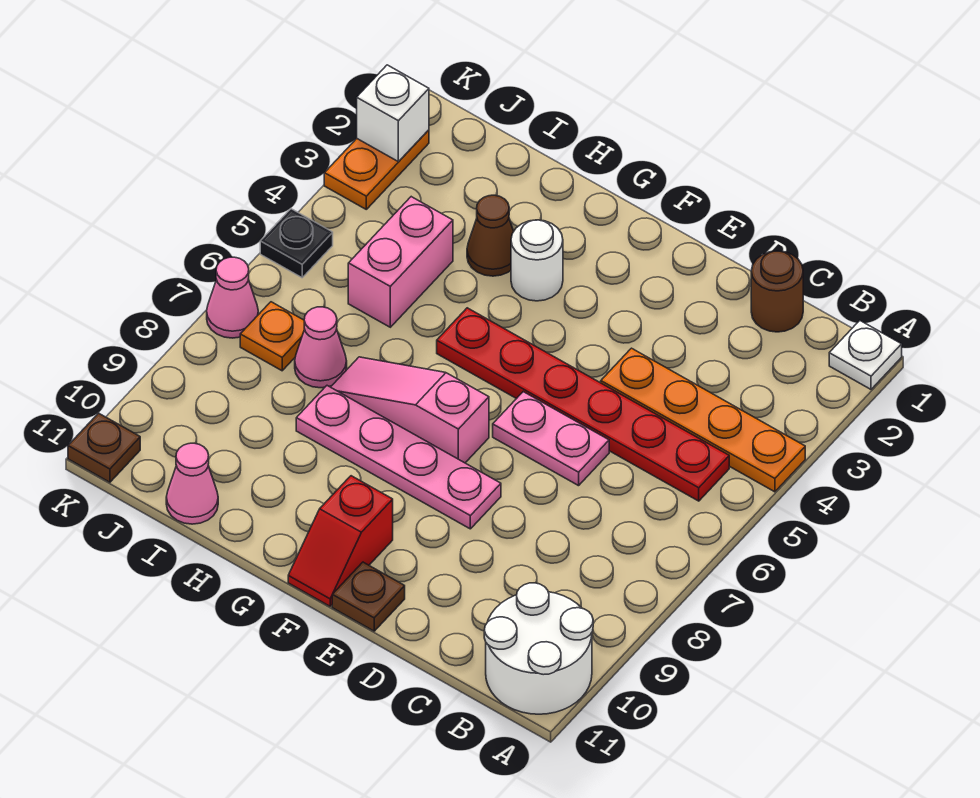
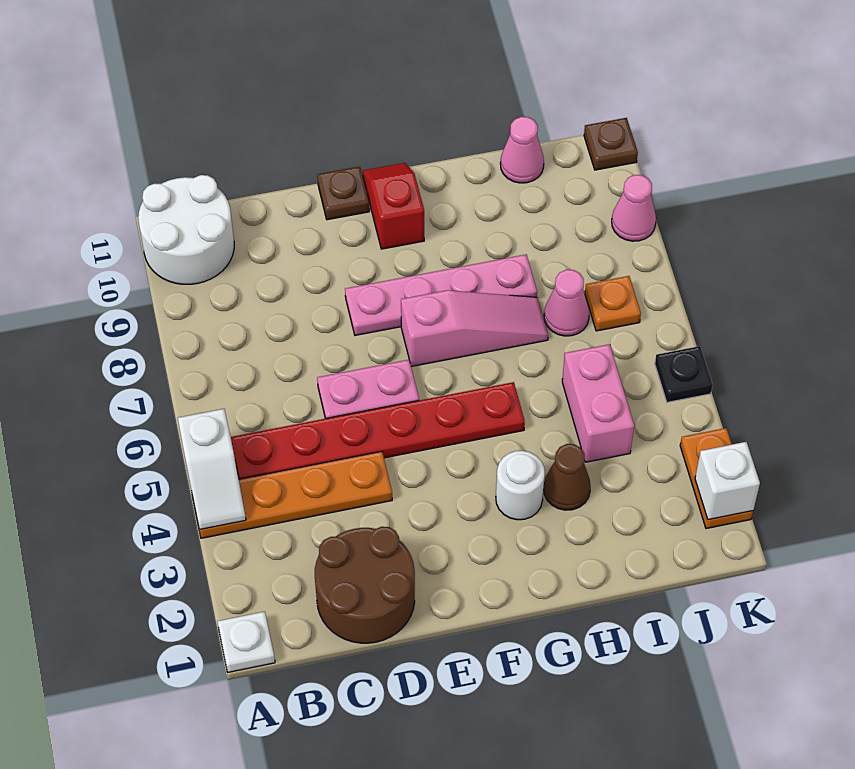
none -> white slope A4:A5 level 2 top 5
brown round brick C1 level 1 -> brown round brick C1:D2 level 1
pink cone K7 level 1 -> pink cone K9 level 1

